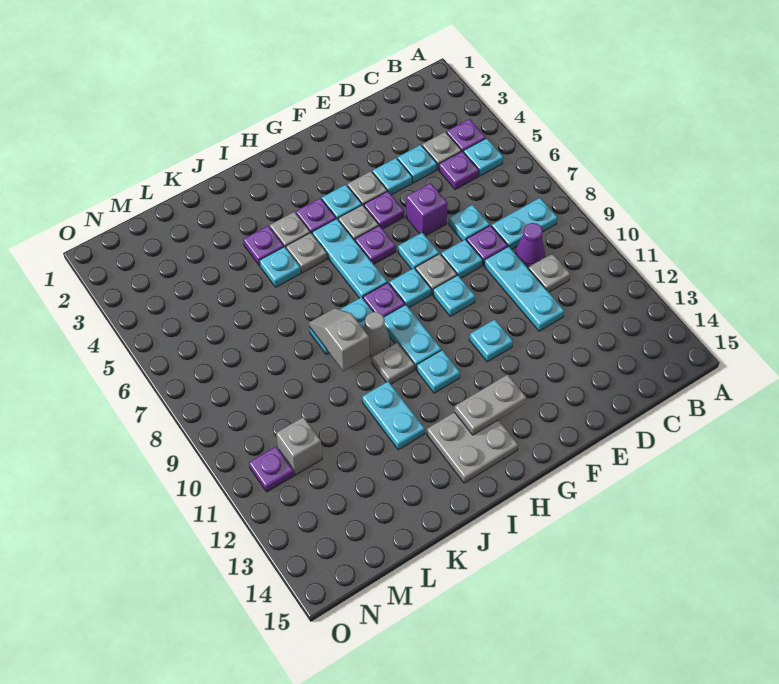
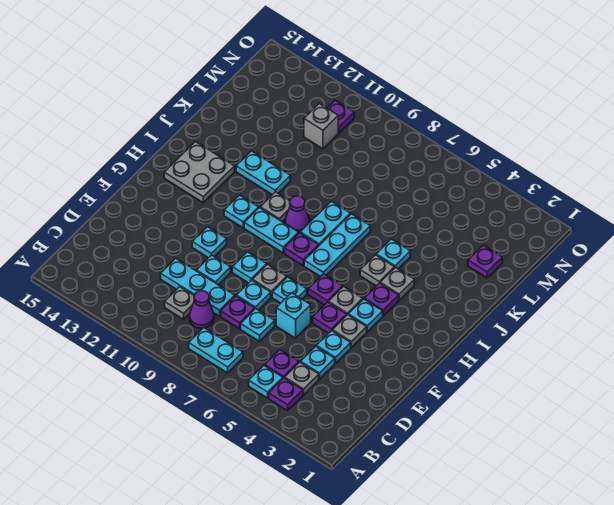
cyan plate B8:C8 level 1 -> cyan plate B7:B8 level 1
purple brick E6 level 1 -> cyan brick E6 level 1
cyan plate G8 level 1 -> cyan plate E10 level 1
grey plate G13:H13 level 2 -> none
cyan plate H5:H7 level 1 -> cyan plate H7:J7 level 1
grey cone I9 level 1 -> purple cone I9 level 1
purple plate J4 level 1 -> purple plate L2 level 1
grey slope J8:J9 level 2 top 9 -> none

